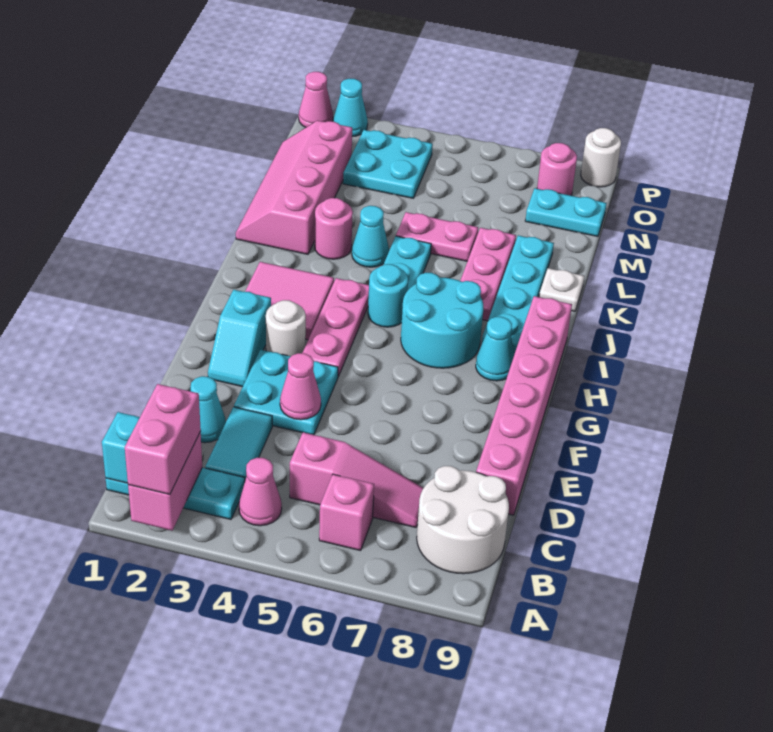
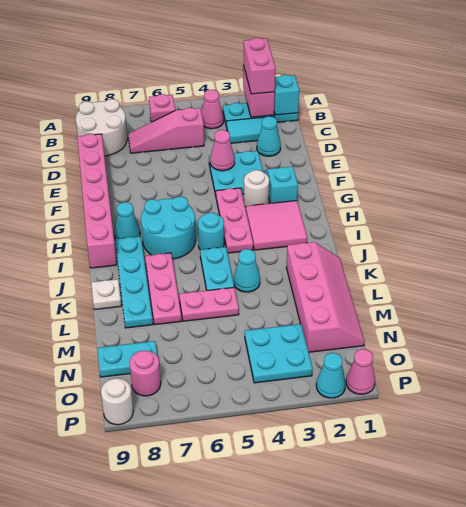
cyan tile C3:D3 level 1 -> cyan tile C2:C3 level 1
pink round brick K3 level 1 -> none

